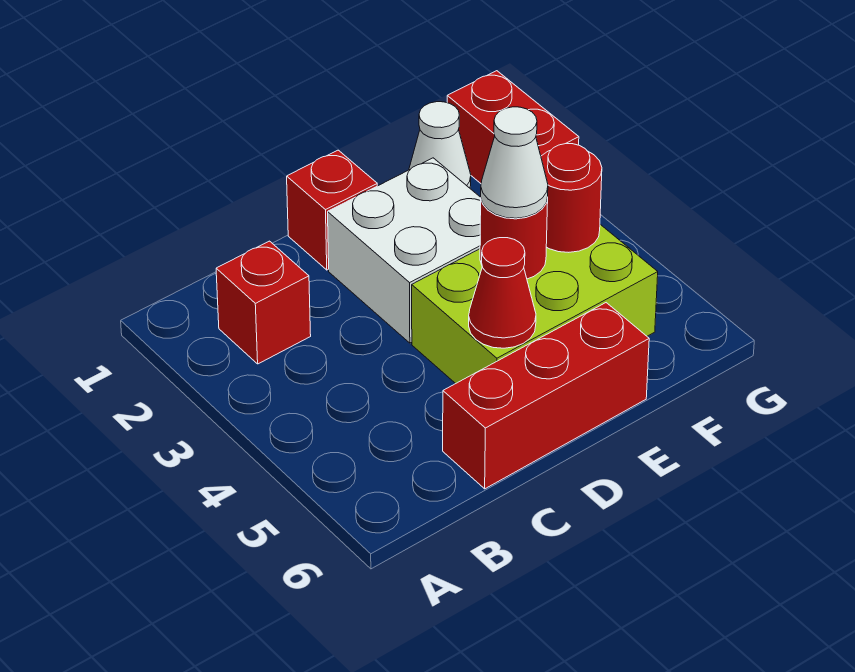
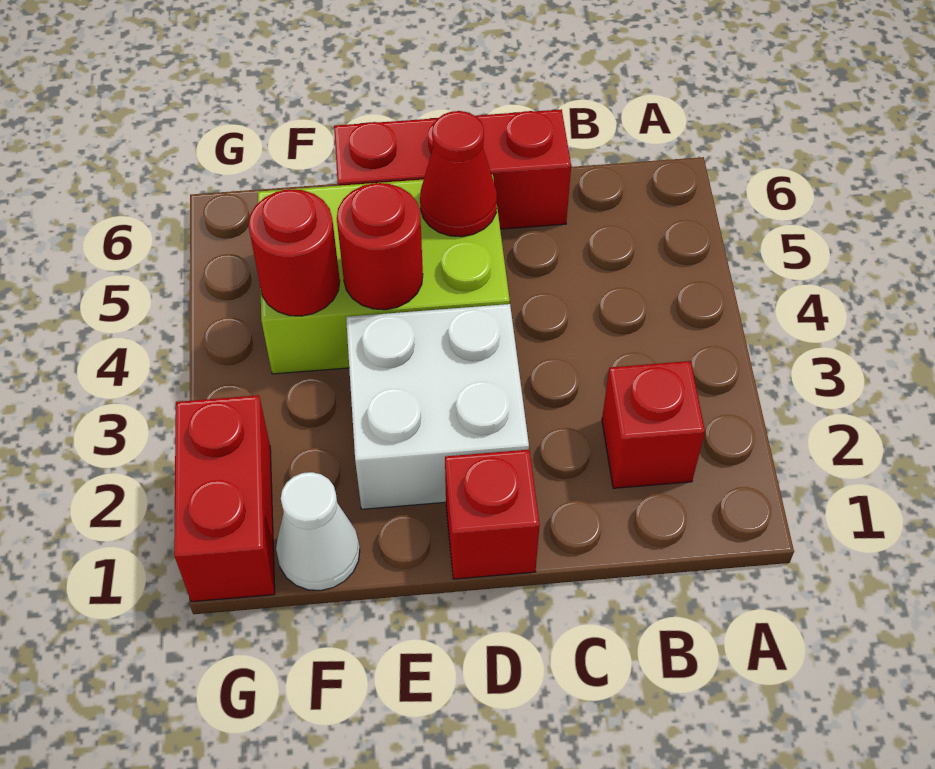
white cone E4 level 3 -> none

